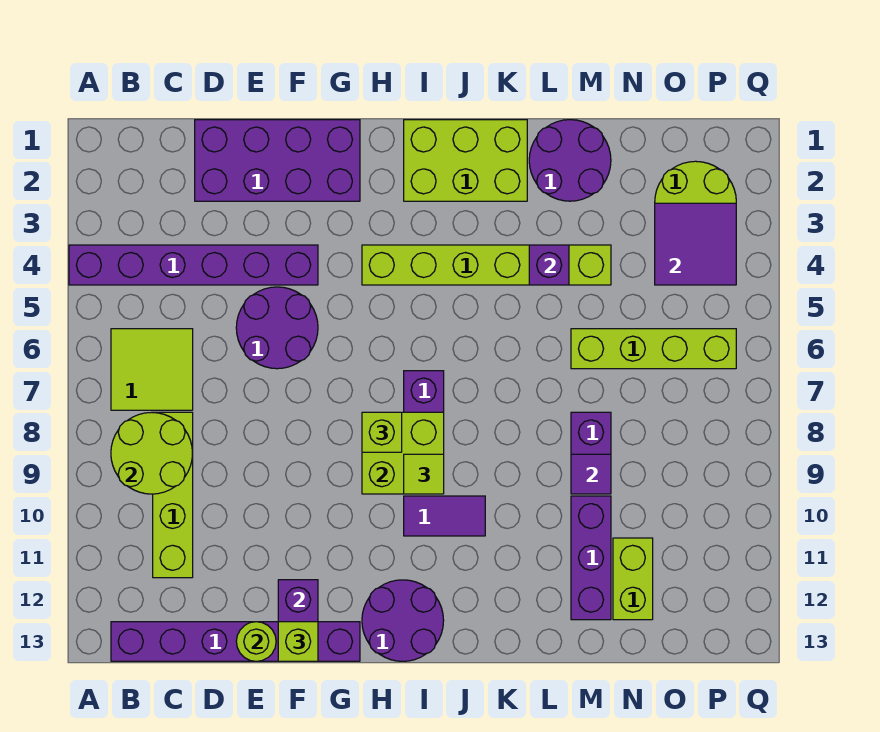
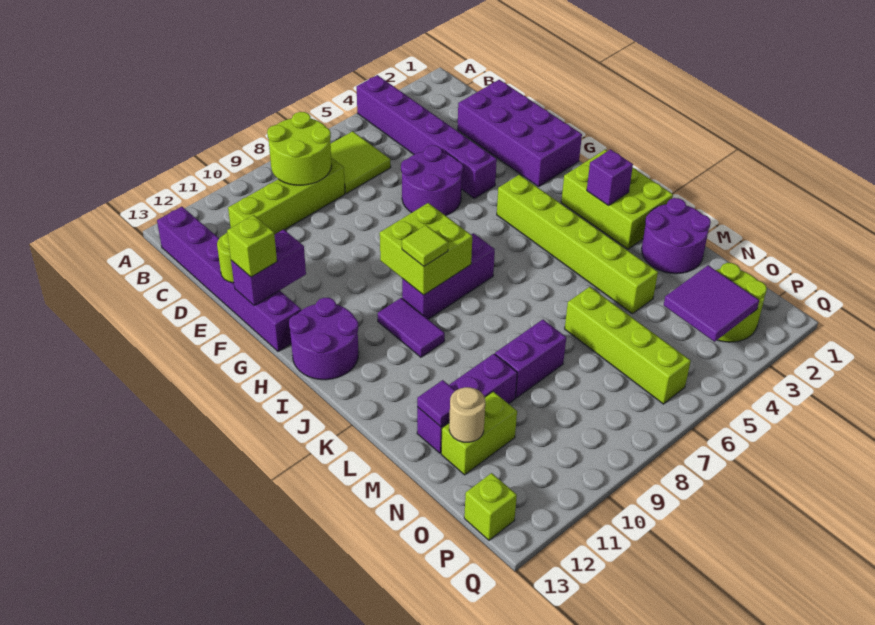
lime brick H8 level 3 -> lime brick P13 level 1
purple brick L4 level 2 -> purple brick J2 level 2
purple tile M9 level 2 -> purple tile M12 level 2
none -> tan round brick N12 level 2

